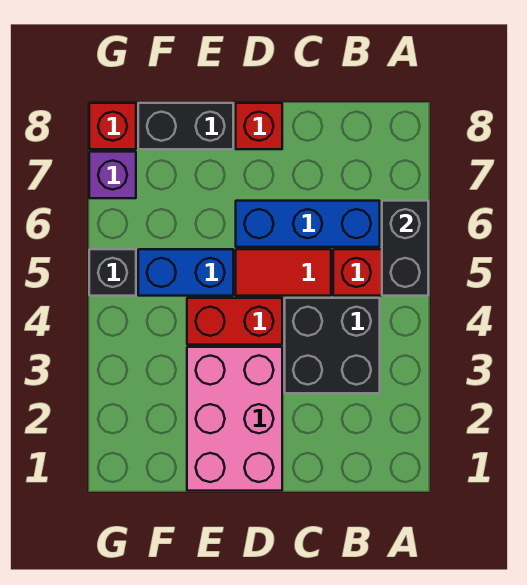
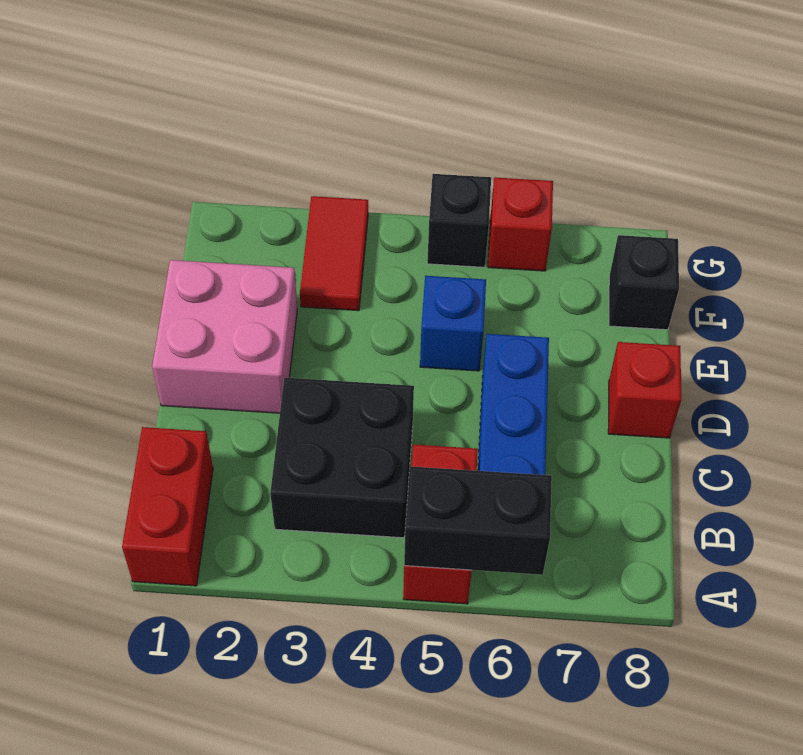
red tile C5:D5 level 1 -> red tile F3:G3 level 1
pink brick D1:E3 level 1 -> pink brick D1:E2 level 1
red brick D4:E4 level 1 -> red brick A1:B1 level 1
blue brick E5:F5 level 1 -> blue brick E5 level 1
black brick E8:F8 level 1 -> black brick F8 level 1
purple brick G7 level 1 -> none
red brick G8 level 1 -> red brick G6 level 1

